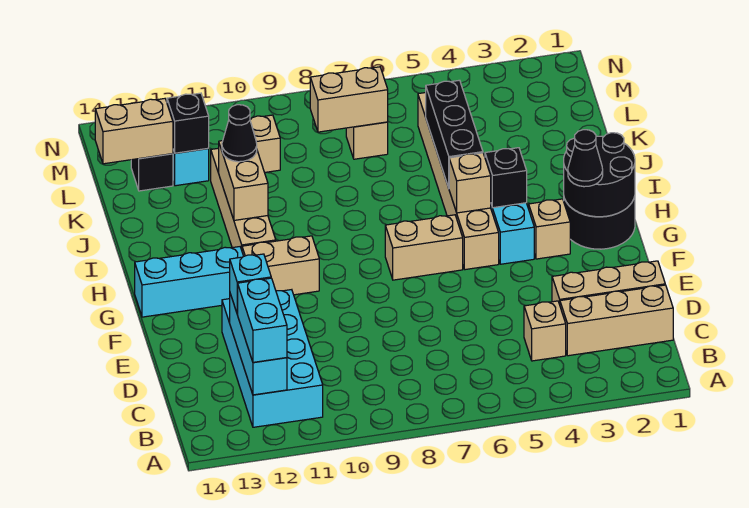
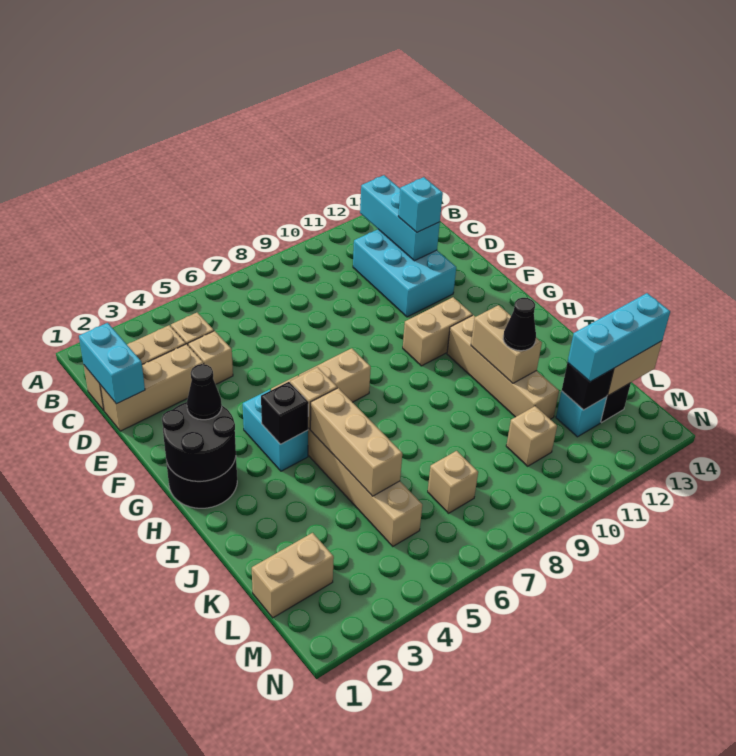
cyan brick B11:E12 level 1 -> cyan brick C11:E12 level 1
cyan brick B12:C12 level 3 -> cyan brick C1:D1 level 2
tan brick G3 level 1 -> tan brick D4 level 1
cyan brick G12:G14 level 1 -> cyan brick L12:L14 level 3
black brick I5:K5 level 2 -> tan brick I5:K5 level 2
tan brick L7:L8 level 2 -> tan brick L1:L2 level 1

